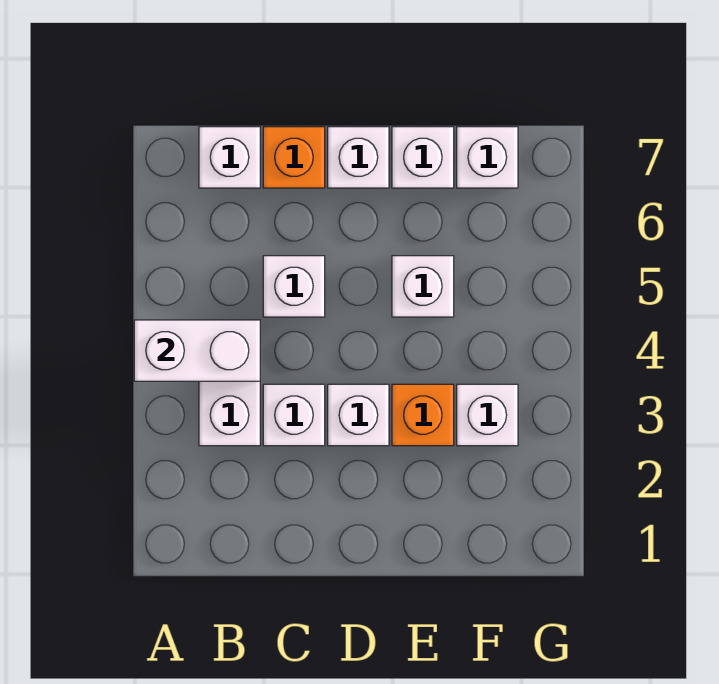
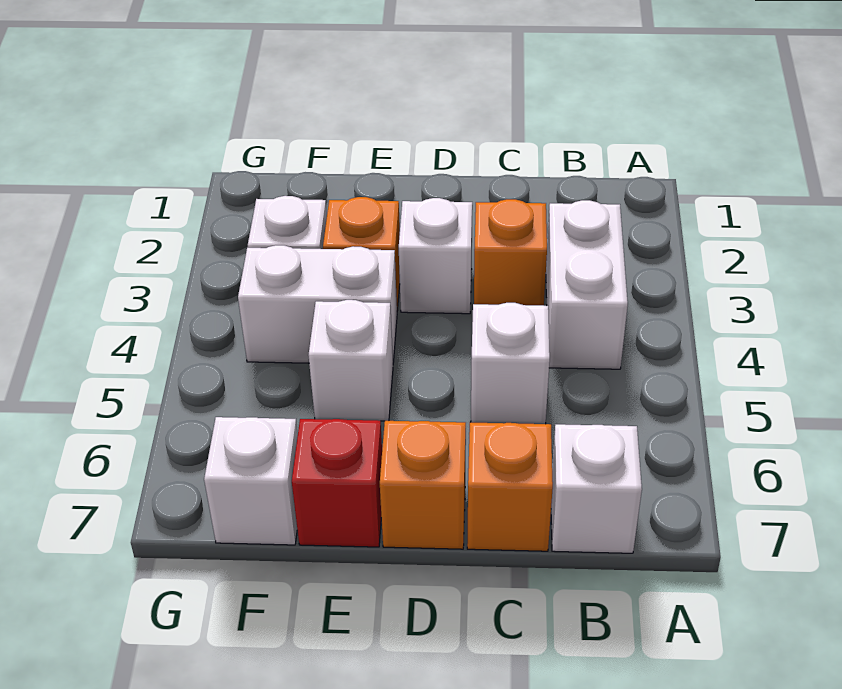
white brick A4:B4 level 2 -> white brick E4:F4 level 1
white brick C3 level 1 -> orange brick C3 level 1
white brick D7 level 1 -> orange brick D7 level 1
white brick E7 level 1 -> red brick E7 level 1

